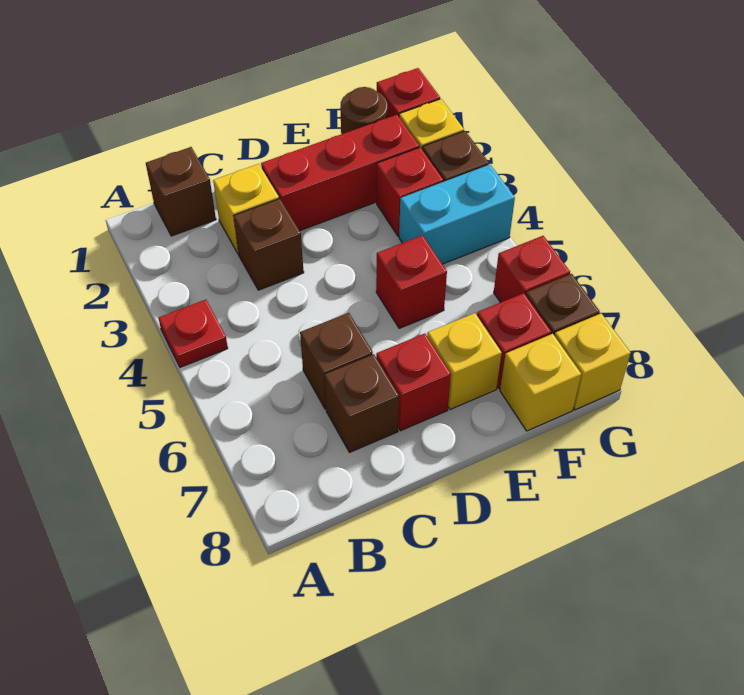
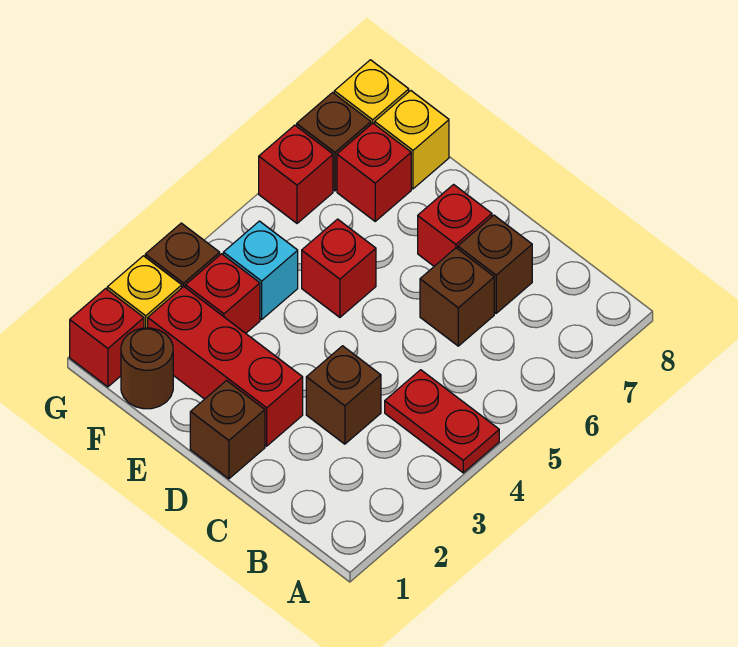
red plate A4 level 1 -> red plate A4:B4 level 1
brown brick B1 level 1 -> brown brick D1 level 1
yellow brick C2 level 1 -> none
yellow brick E7 level 1 -> none
cyan brick F4:G4 level 1 -> cyan brick F4 level 1

